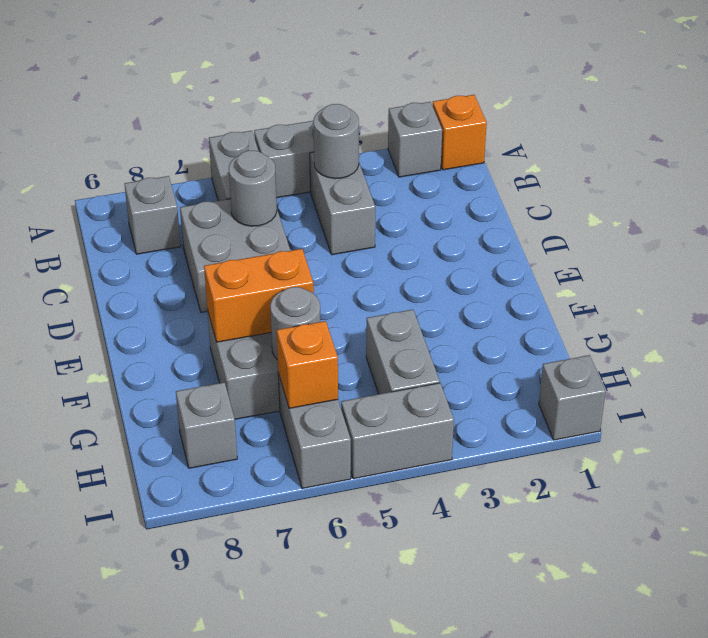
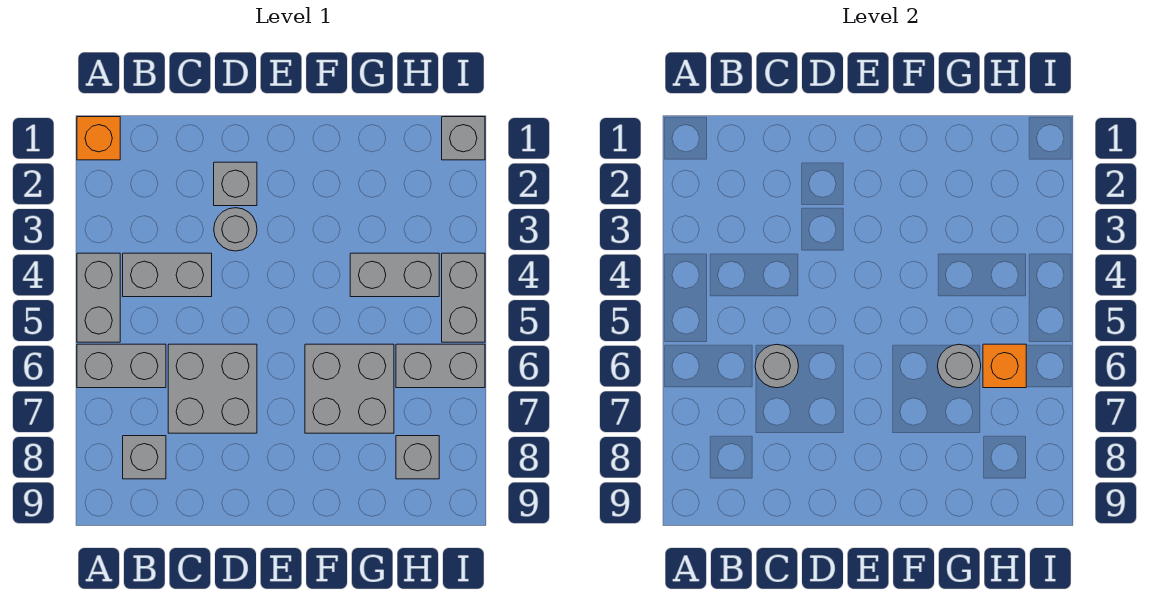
grey brick A2 level 1 -> grey brick D2 level 1
grey round brick B4 level 2 -> grey round brick D3 level 1
orange brick F6:F7 level 2 -> none

